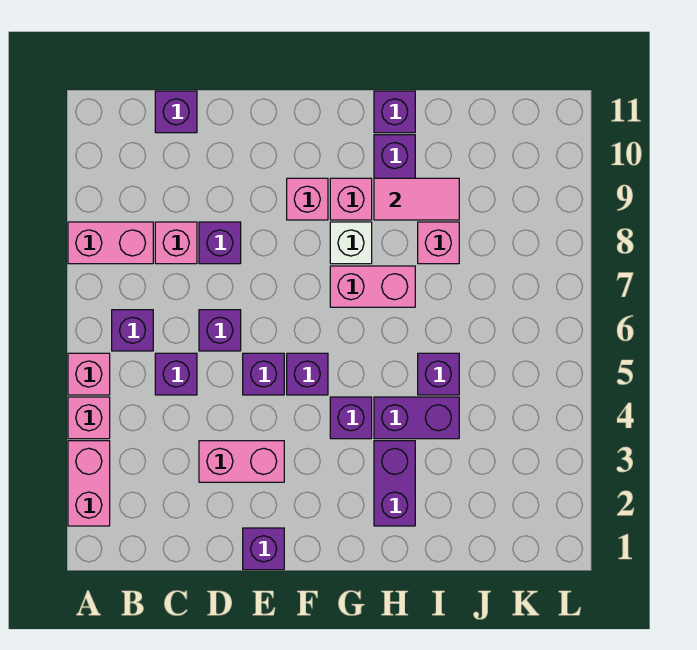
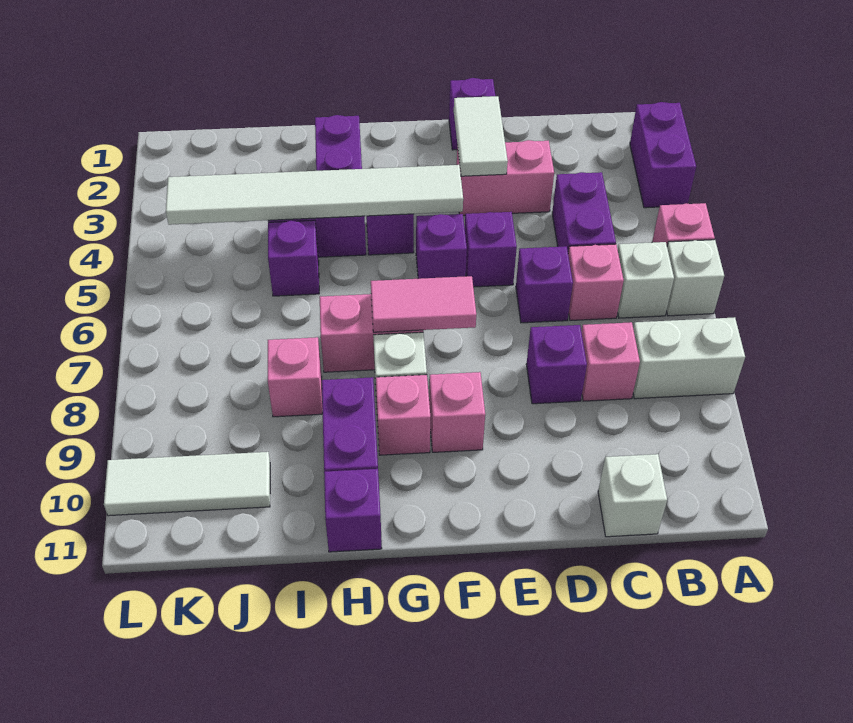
pink brick A2:A3 level 1 -> purple brick A2:A3 level 1
pink brick A4 level 1 -> pink brick C6 level 1
none -> white brick A6 level 1
pink brick A8:B8 level 1 -> white brick A8:B8 level 1
purple brick B6 level 1 -> white brick B6 level 1
purple brick C5 level 1 -> purple brick C4:C5 level 1
purple brick C11 level 1 -> white brick C11 level 1
none -> white tile E2:E3 level 2
none -> white tile F4:K4 level 2
pink tile H9:I9 level 2 -> pink tile F7:G7 level 2
none -> white tile J10:L10 level 1

